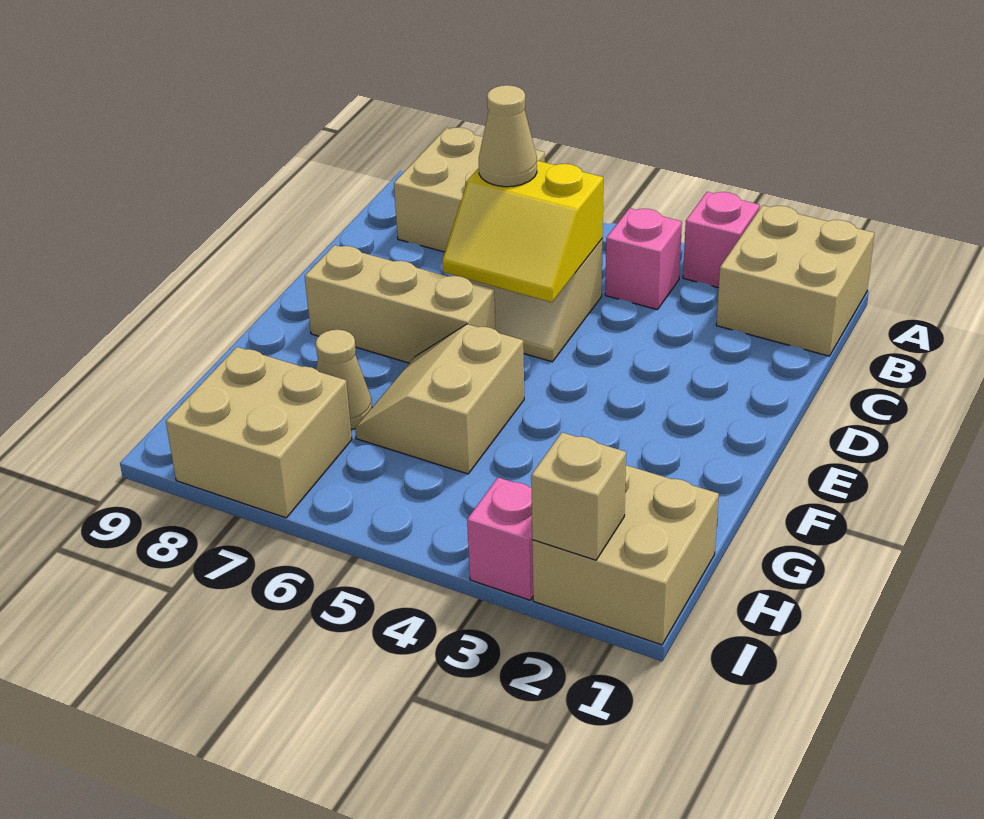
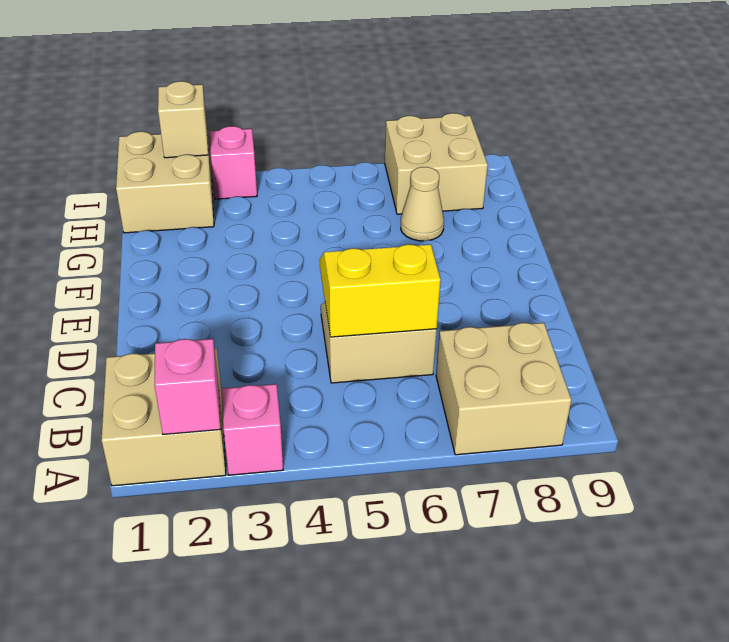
pink brick B4 level 1 -> pink brick A2 level 2
tan cone C6 level 3 -> none
tan brick E6:E8 level 1 -> none
tan slope F5:G6 level 1 top 5 -> none

